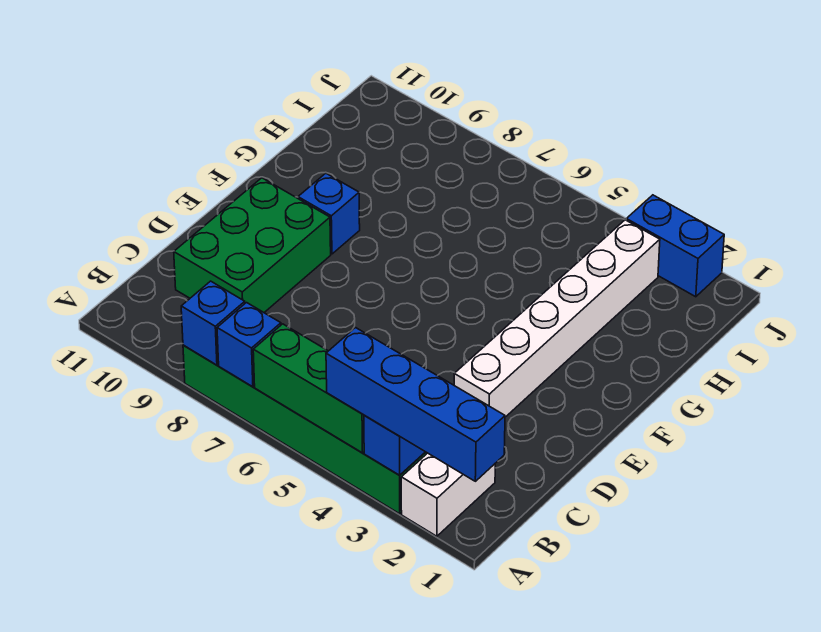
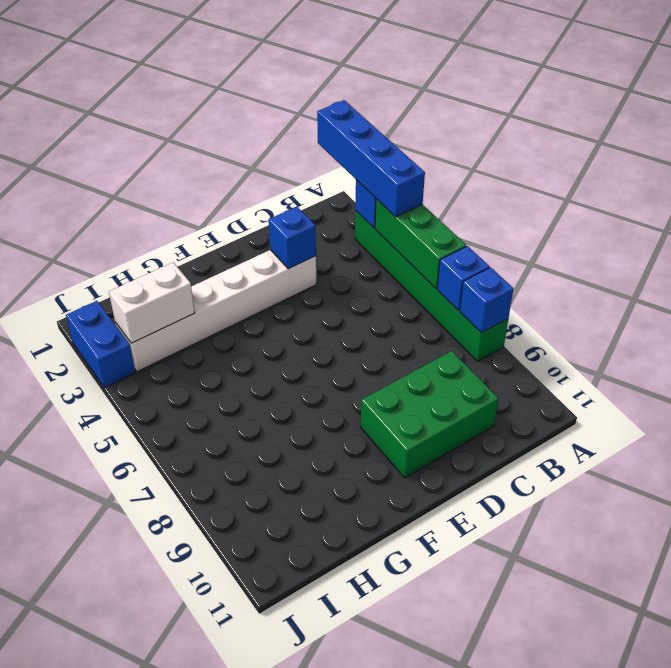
white brick A2:B2 level 1 -> white brick H3:I3 level 2
blue brick F9 level 1 -> blue brick D3 level 2

